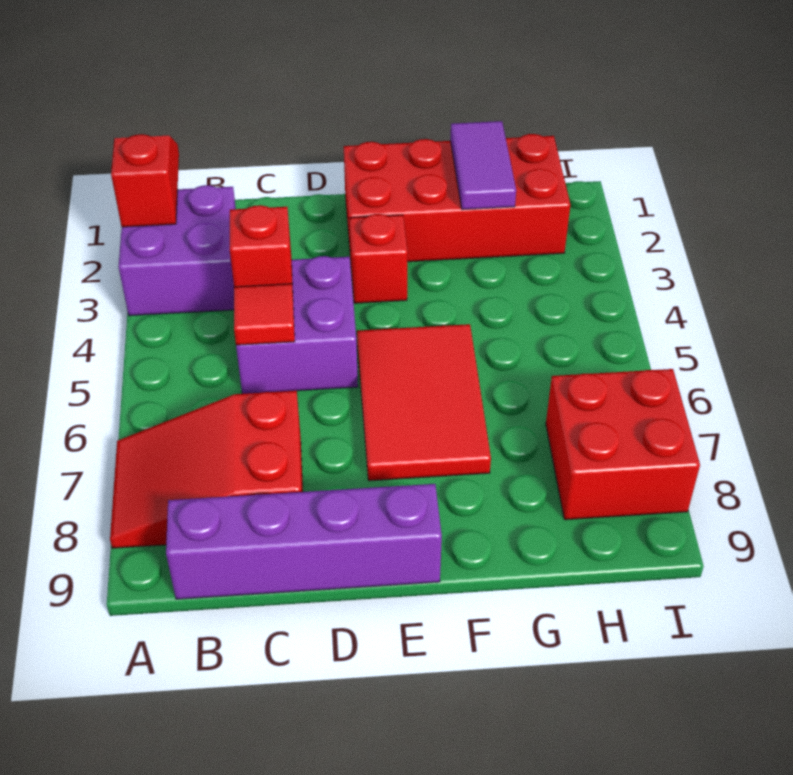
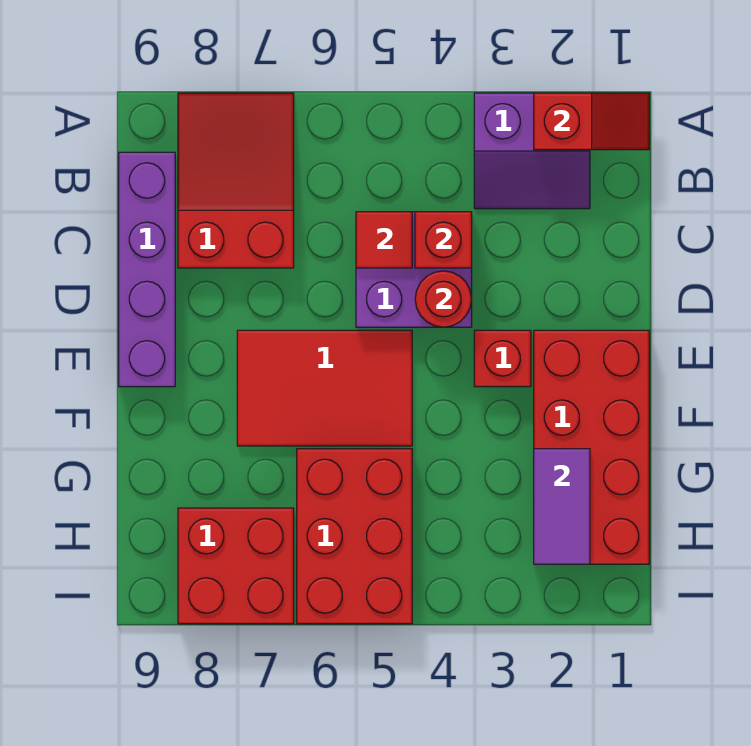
purple brick A2:B3 level 1 -> purple slope A2:B3 level 1 top A
none -> red round brick D4 level 2
purple tile G1:G2 level 2 -> purple tile G2:H2 level 2
none -> red brick G5:I6 level 1

